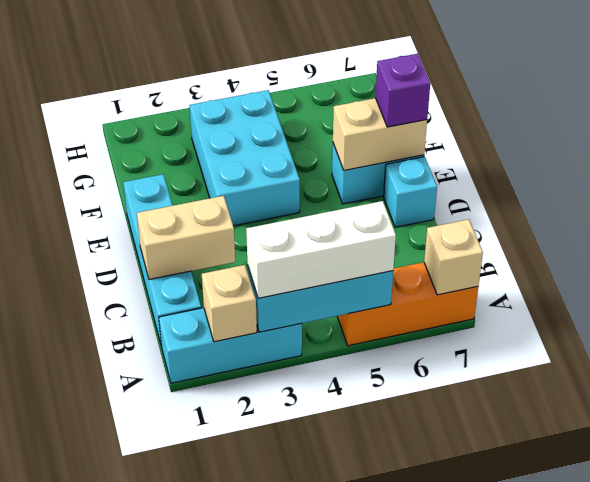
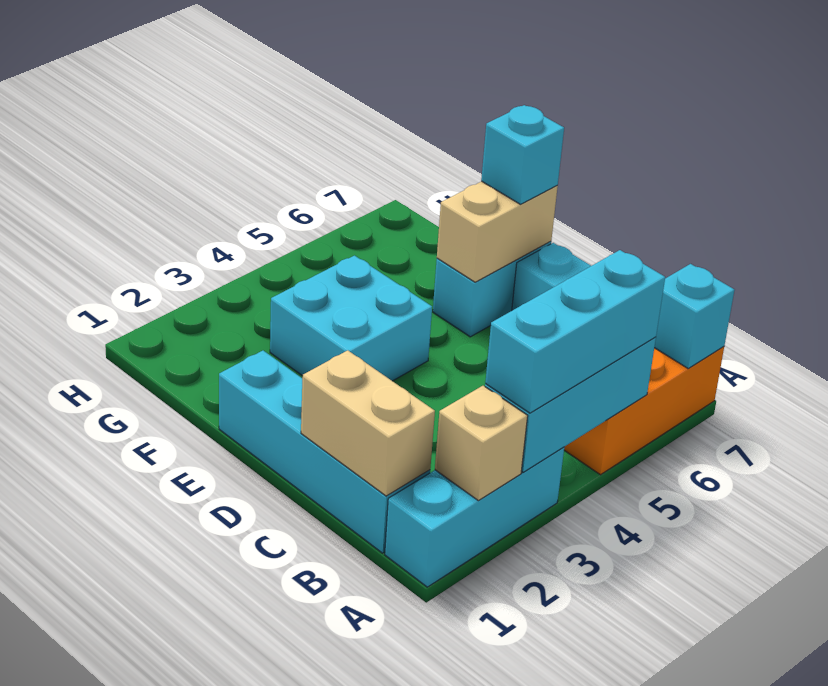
white brick A3:A5 level 3 -> cyan brick A3:A5 level 3
tan brick A7 level 2 -> cyan brick A7 level 2
tan brick C1:C2 level 2 -> tan brick B1:C1 level 2
cyan brick E3:G4 level 1 -> cyan brick E3:F4 level 1
purple brick E7 level 3 -> cyan brick E7 level 3

